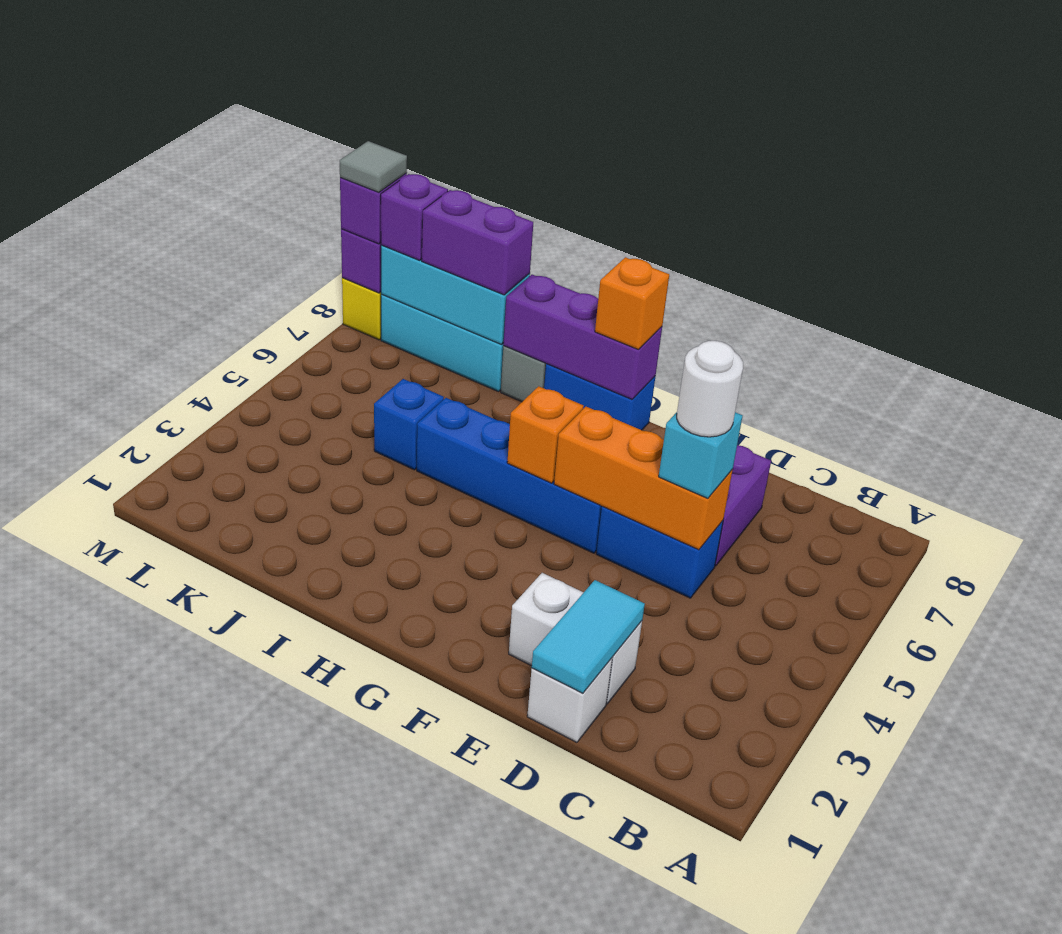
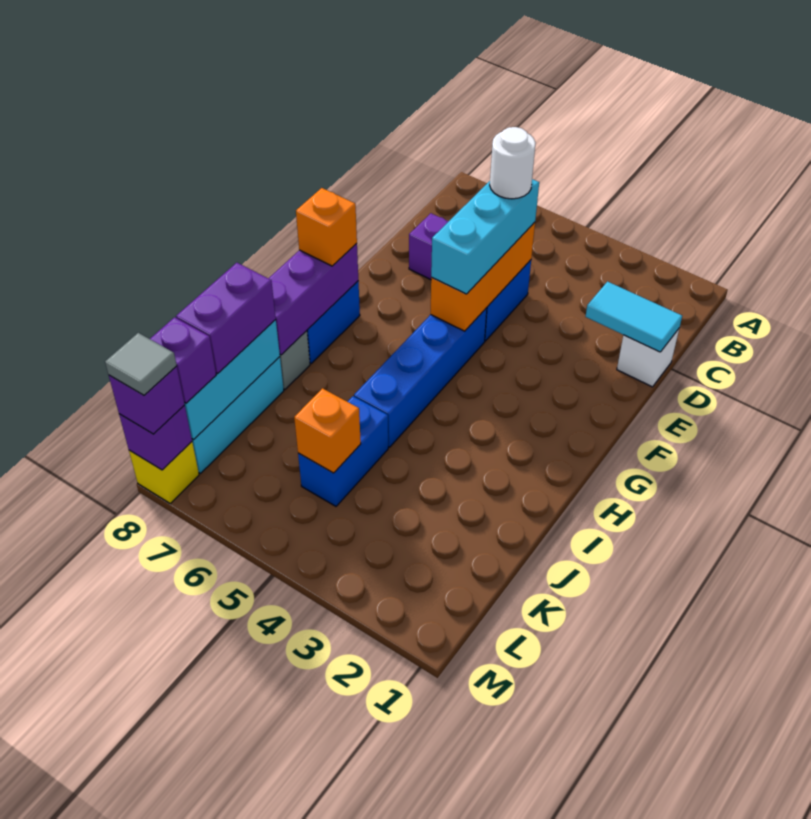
white brick D2:E2 level 1 -> none
cyan brick D5 level 3 -> cyan brick D5:F5 level 3
orange brick G5 level 2 -> orange brick K5 level 2
blue brick J5 level 1 -> blue brick J5:K5 level 1

